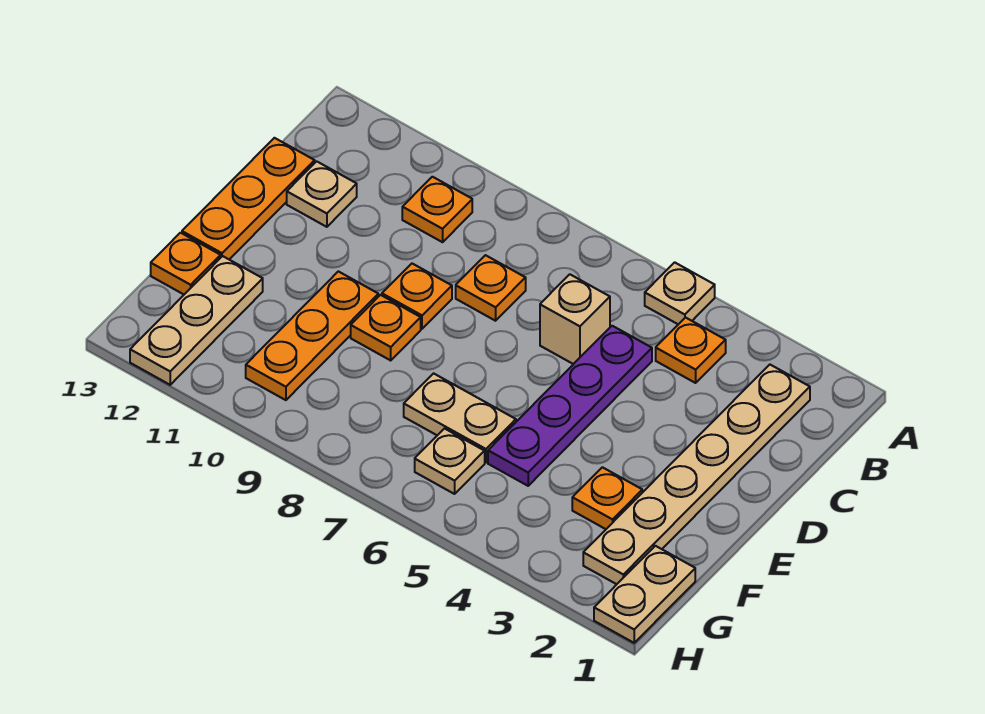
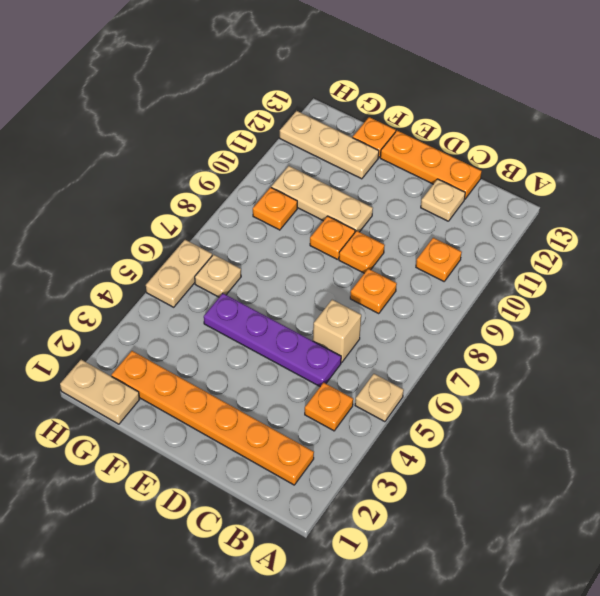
tan plate B2:G2 level 1 -> orange plate B2:G2 level 1
orange plate E10:G10 level 1 -> tan plate E10:G10 level 1
orange plate F3 level 1 -> orange plate G9 level 1
tan plate F6:F7 level 1 -> tan plate H5:H6 level 1

